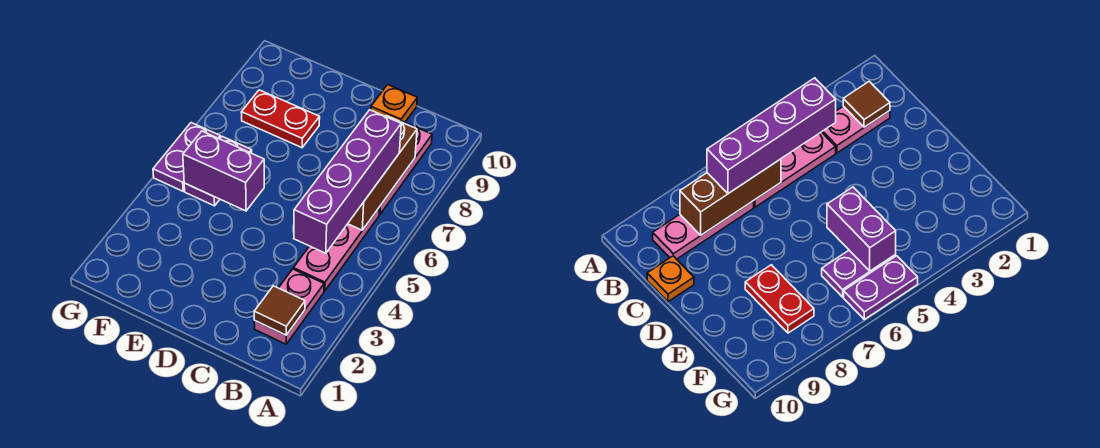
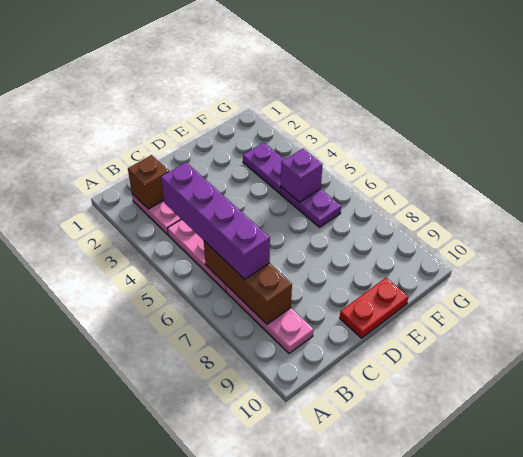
brown tile B2 level 2 -> brown brick B2 level 2
orange plate C10 level 1 -> none
purple brick E5:F5 level 2 -> purple brick F5 level 2
red plate E8:F8 level 1 -> red plate D10:E10 level 1
purple plate G5:G6 level 1 -> purple plate F3:F4 level 1

